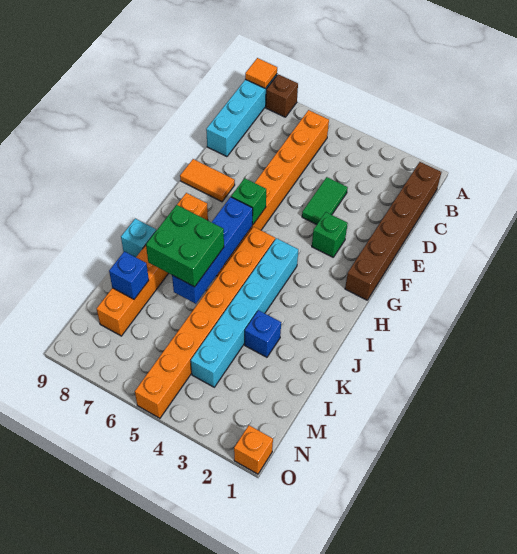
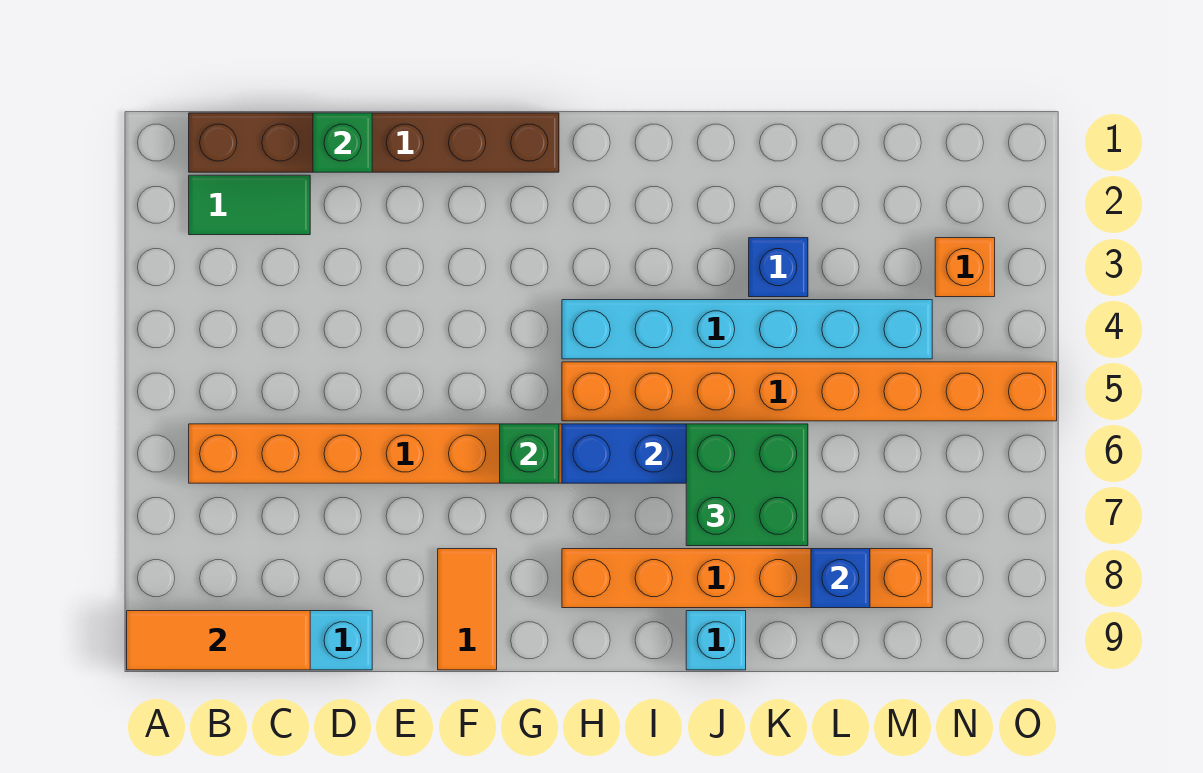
brown brick A8 level 1 -> none
orange tile A9 level 2 -> orange tile A9:C9 level 2
green tile D4:E4 level 1 -> green tile B2:C2 level 1
green brick F3 level 1 -> green brick D1 level 2
orange brick O1 level 1 -> orange brick N3 level 1

